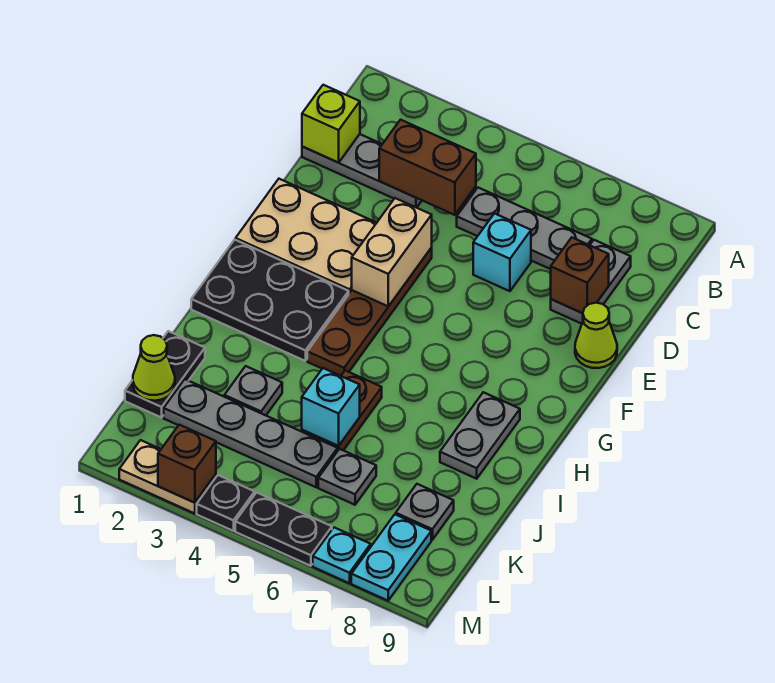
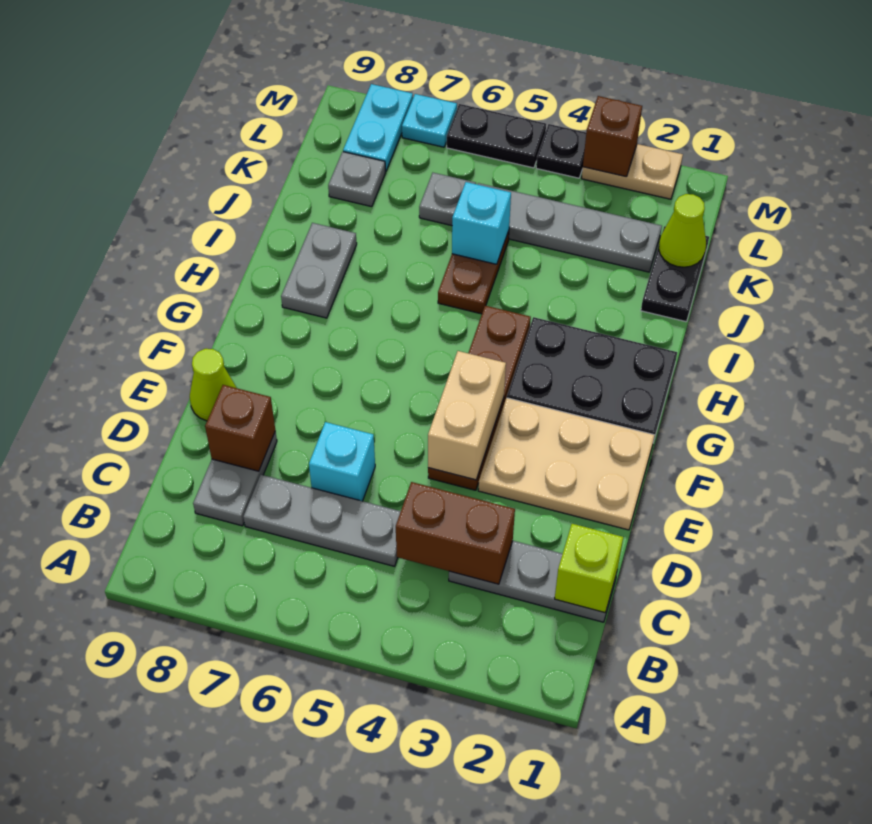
grey plate J3 level 1 -> none

